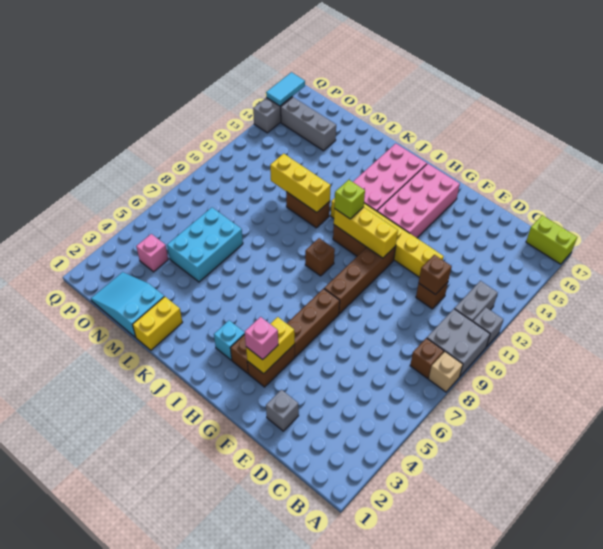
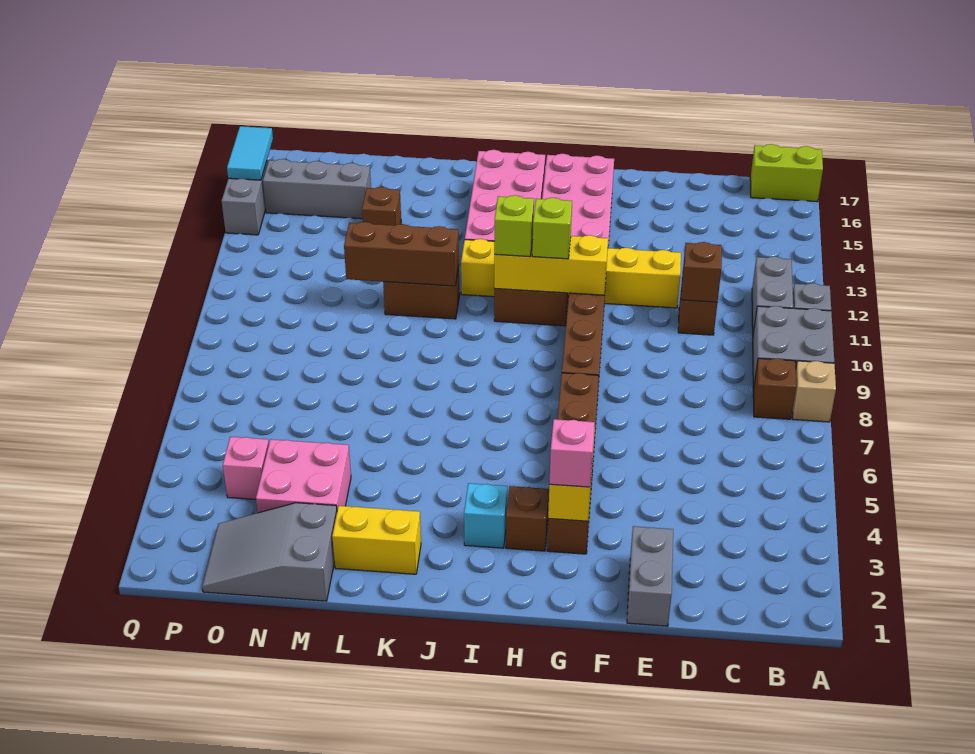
grey brick E2 level 1 -> grey brick E1:E2 level 1
none -> lime brick H11 level 3
brown brick I9 level 1 -> brown brick M14 level 1
yellow brick K11:M11 level 2 -> brown brick K11:M11 level 2
yellow brick L1:L2 level 1 -> yellow brick K2:L2 level 1
cyan slope M1:O2 level 1 top M -> grey slope M1:O2 level 1 top M
none -> pink brick M3:N4 level 1
cyan brick M5:N7 level 1 -> none

